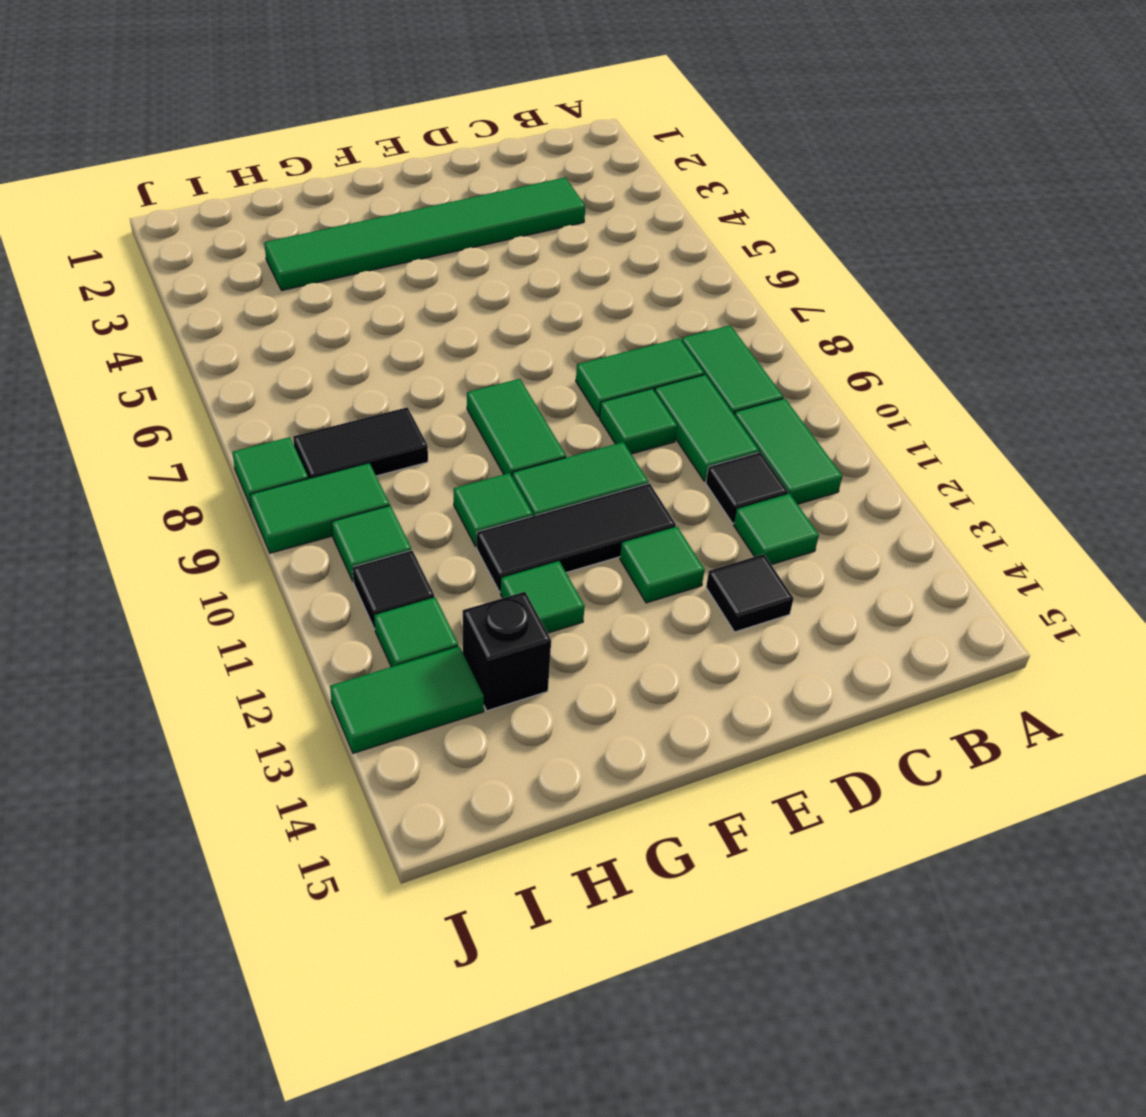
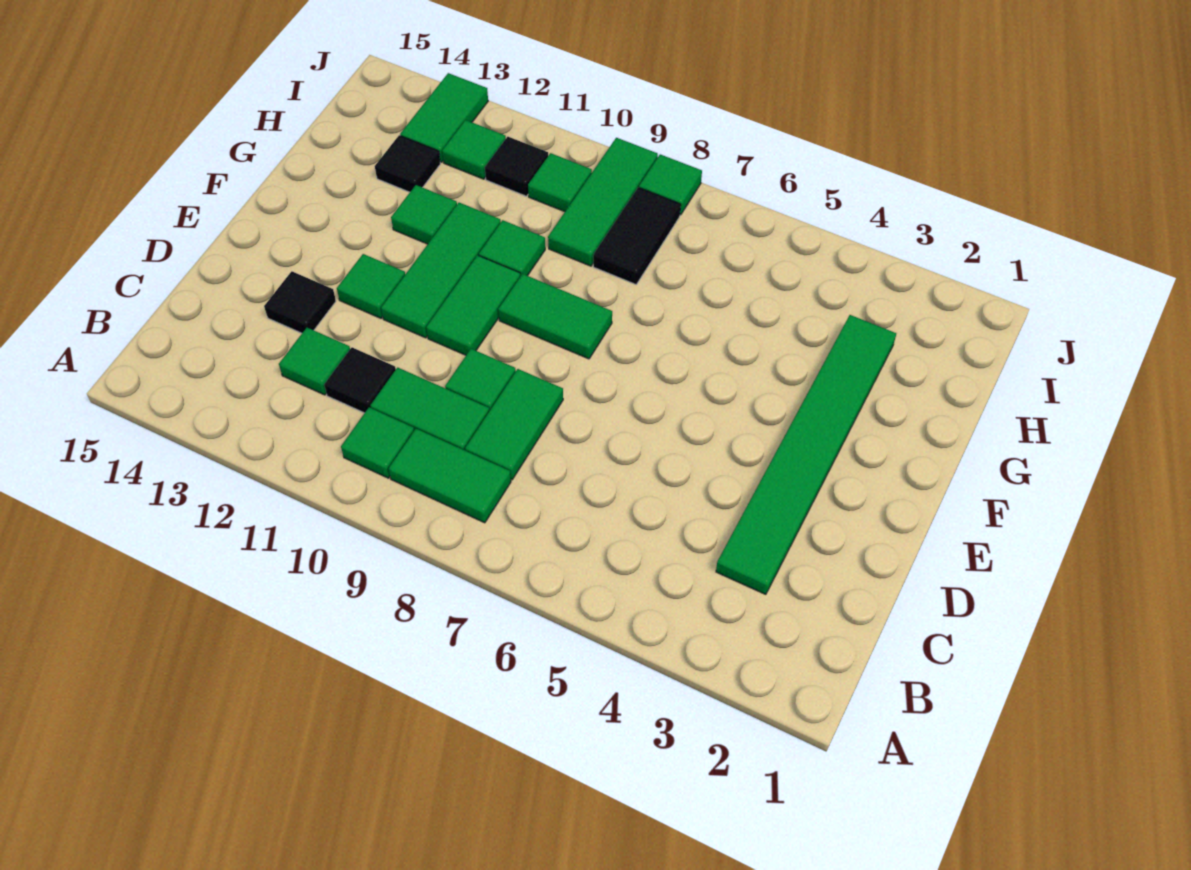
green tile B10:B11 level 1 -> green tile B10 level 1
black tile E11:G11 level 1 -> green tile E11:G11 level 1
black brick H13 level 1 -> black tile H13 level 1
green tile I9:J9 level 1 -> green tile H9:J9 level 1

